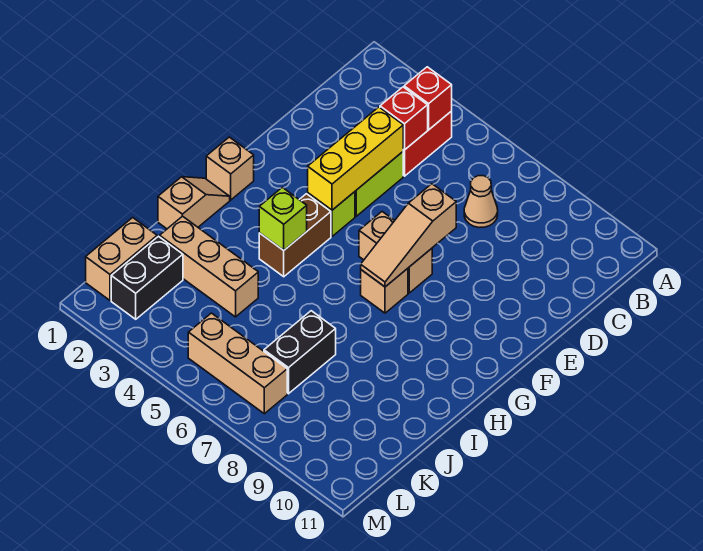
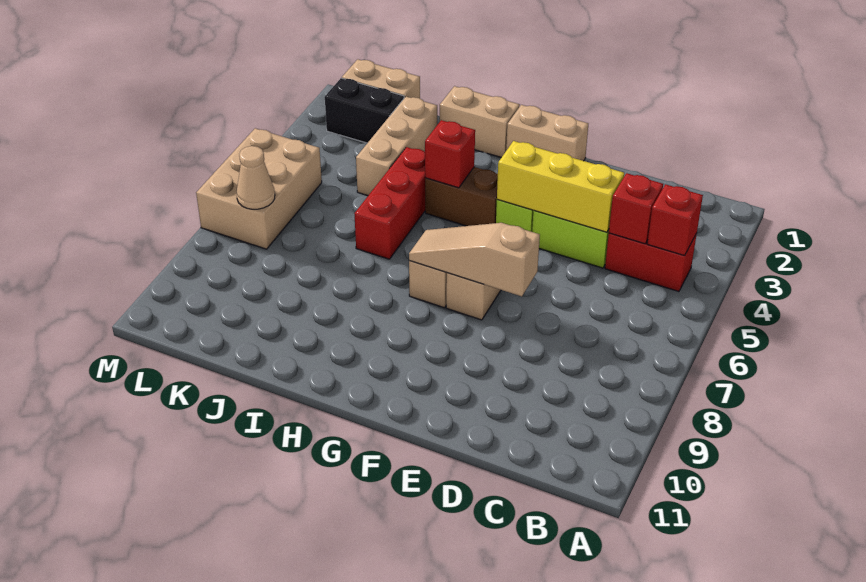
tan cone C7 level 1 -> tan cone L7 level 2
tan brick G1 level 1 -> tan brick F1:G1 level 1
tan slope H1:I1 level 1 top I -> tan brick H1:I1 level 1
lime brick H4 level 2 -> red brick H4 level 2
none -> red brick I4:I6 level 1
black brick J7:K7 level 1 -> none
tan brick L5:L7 level 1 -> tan brick L5:M7 level 1

